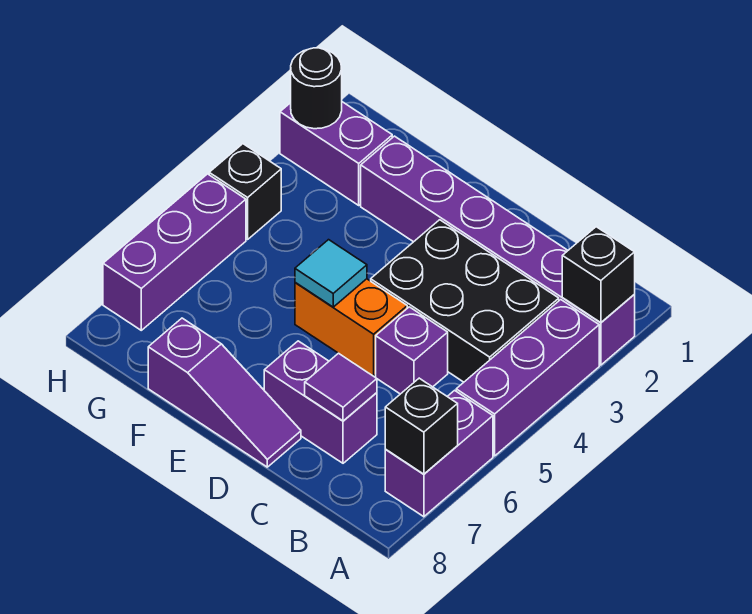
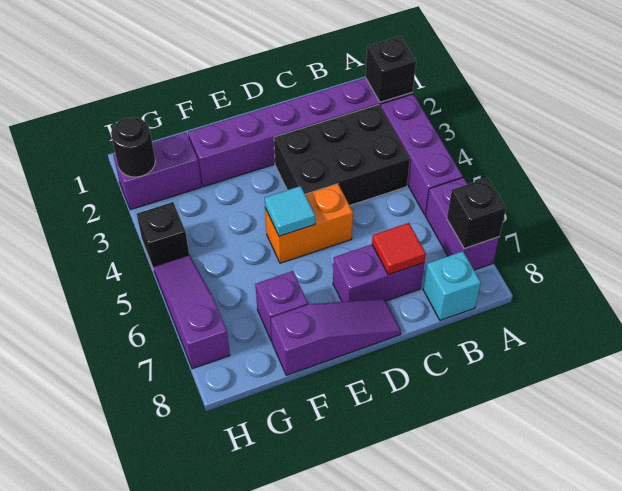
none -> cyan brick B8 level 1
purple brick C5 level 1 -> purple brick F7 level 1
purple tile C7 level 2 -> red tile C7 level 2
purple brick H5:H7 level 1 -> purple slope H5:H7 level 1 top 7

